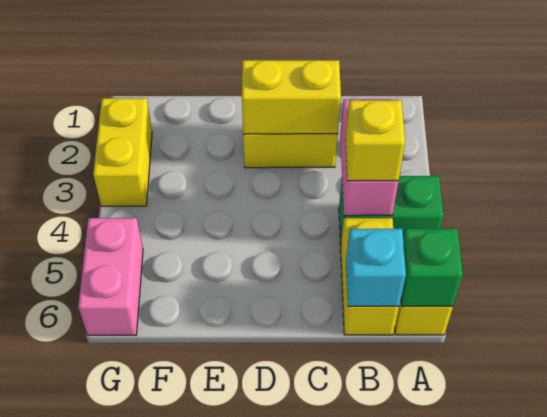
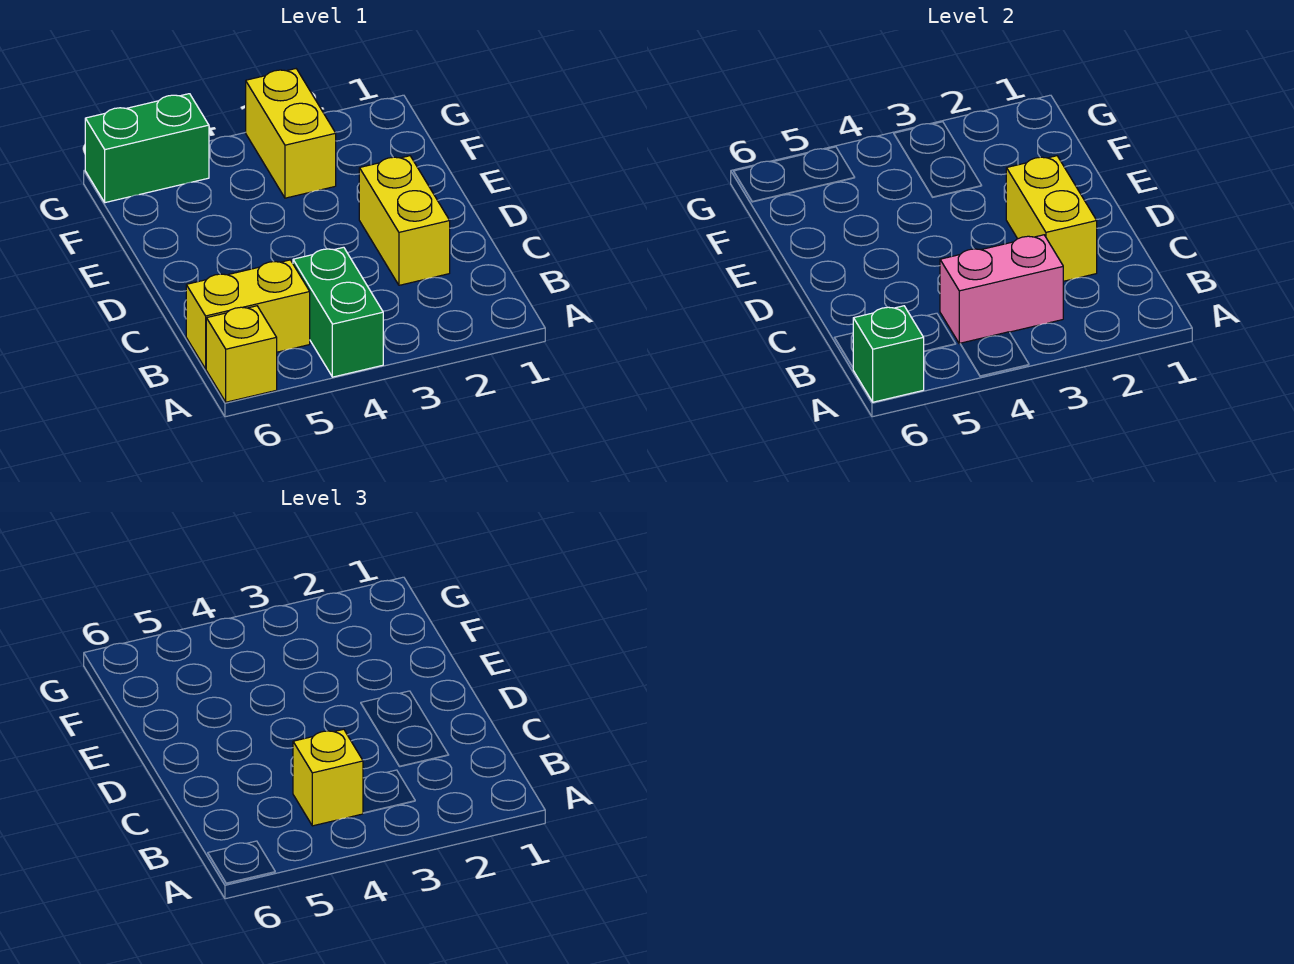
cyan brick B6 level 2 -> none
yellow brick G2:G3 level 1 -> yellow brick F3:G3 level 1
pink brick G5:G6 level 1 -> green brick G5:G6 level 1

